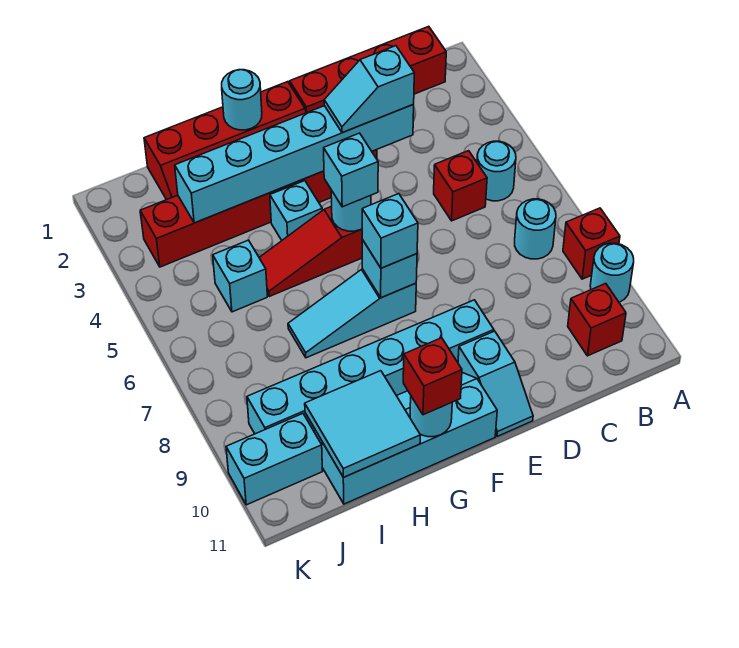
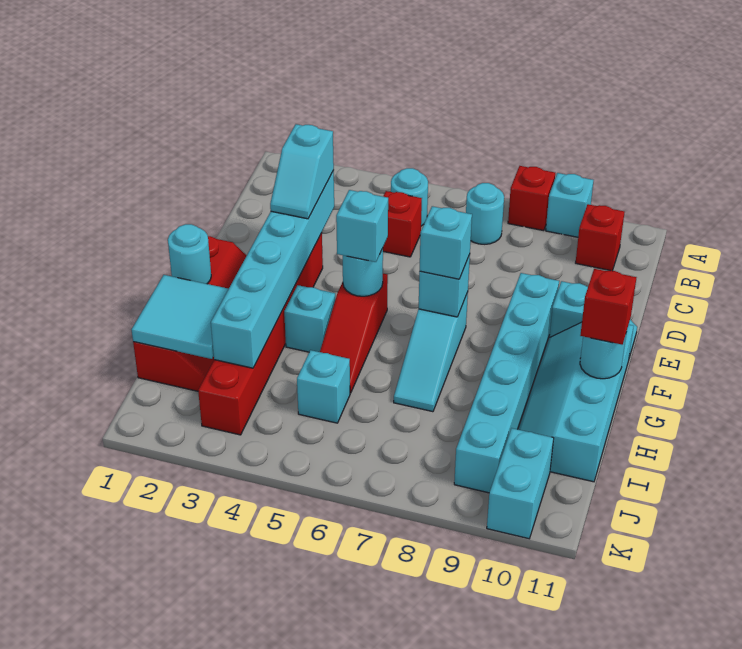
cyan round brick A9 level 1 -> cyan brick A9 level 1
red brick B1:E1 level 1 -> none
cyan tile H10:I11 level 2 -> cyan tile H1:I2 level 2

